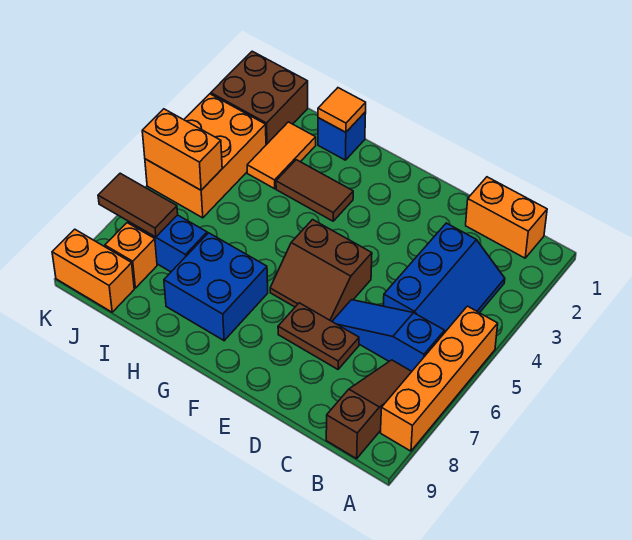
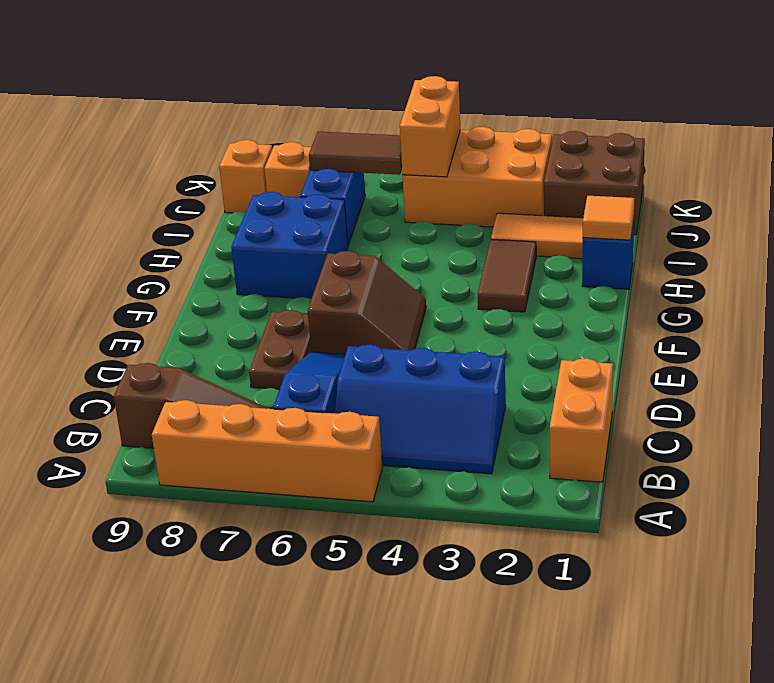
brown slope E5:F6 level 1 top 5 -> brown slope E5:F6 level 1 top 6
brown tile J7:K7 level 2 -> brown tile J6:J7 level 2
orange brick J9:K9 level 1 -> orange brick J9 level 1

